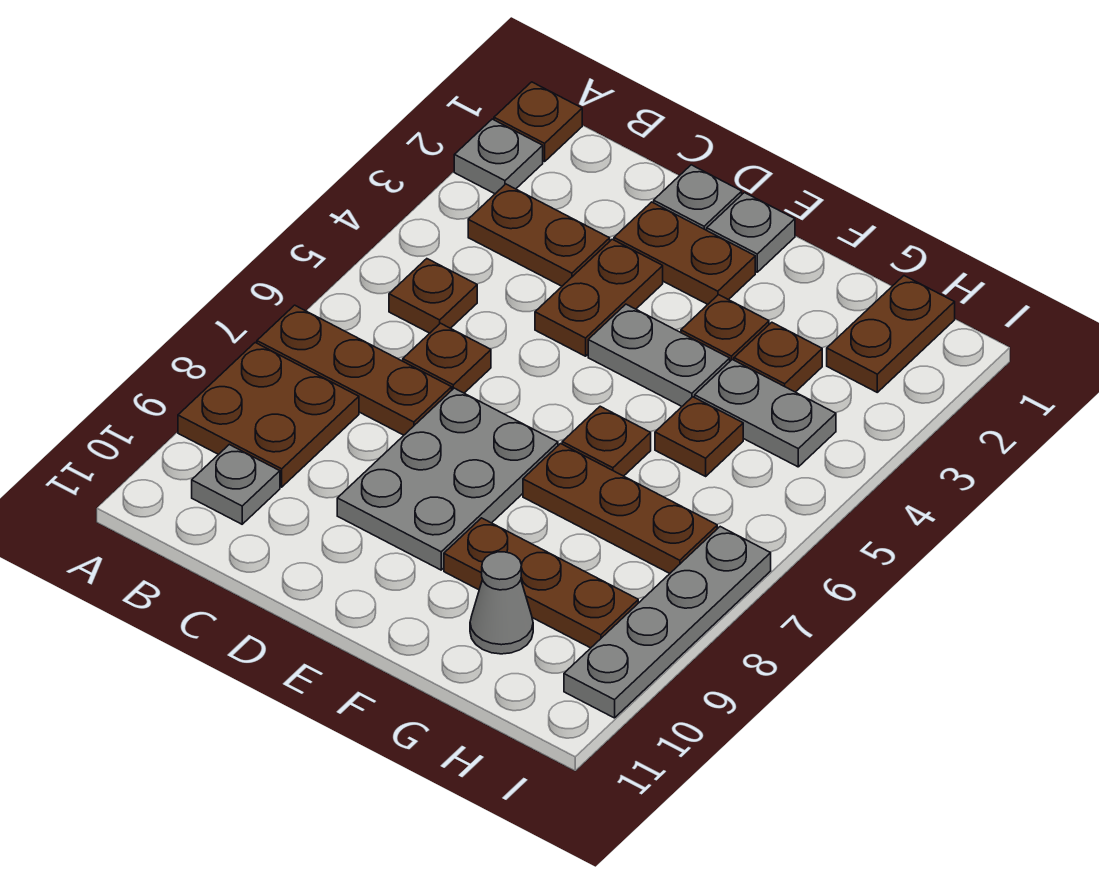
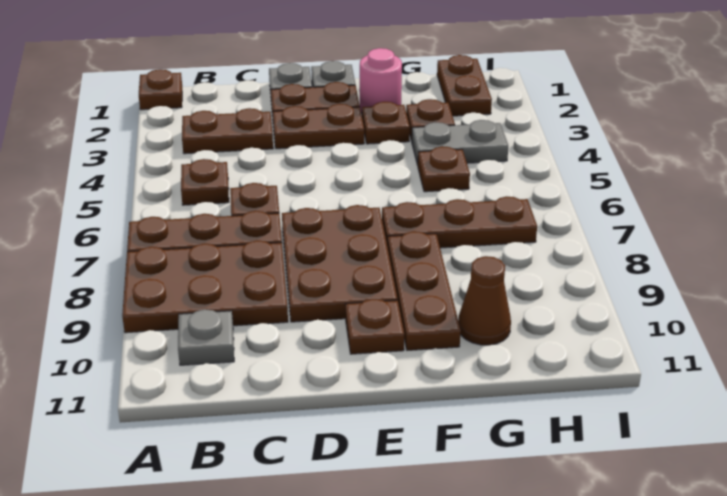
grey plate A2 level 1 -> none
brown plate A8:B9 level 1 -> brown plate A8:C9 level 1
brown plate D3:D4 level 1 -> brown plate D3:E3 level 1
grey plate D7:E9 level 1 -> brown plate D7:E9 level 1
grey plate E4:F4 level 1 -> none
none -> pink round brick F2 level 1
brown plate F6 level 1 -> brown plate E10 level 1
brown plate F9:H9 level 1 -> brown plate F8:F10 level 1
grey cone G10 level 1 -> brown cone G10 level 1
grey plate I7:I10 level 1 -> none

